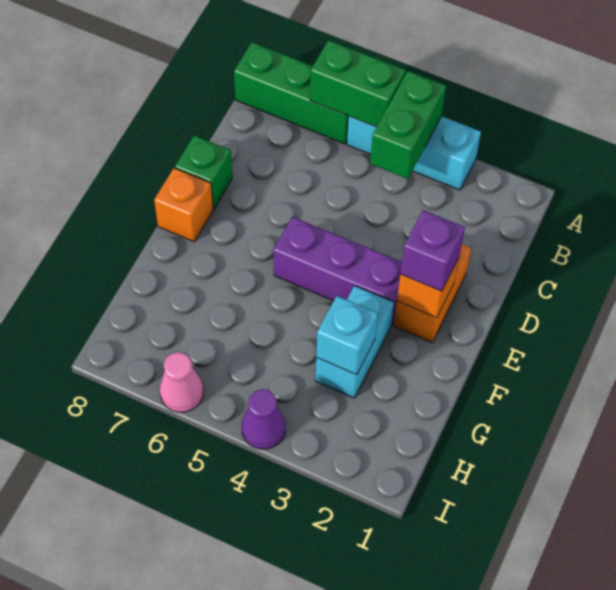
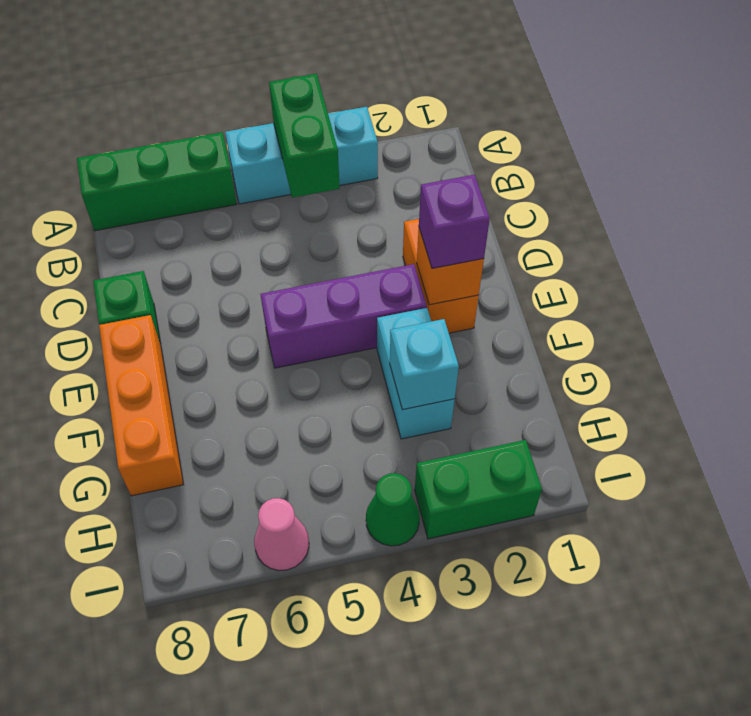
green brick A5:A6 level 2 -> green brick I2:I3 level 1
orange brick E8 level 1 -> orange brick E8:G8 level 1
purple cone I4 level 1 -> green cone I4 level 1

